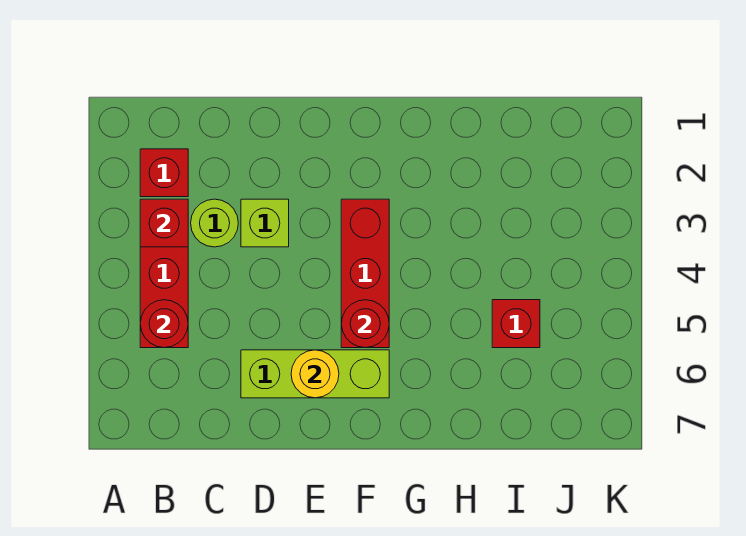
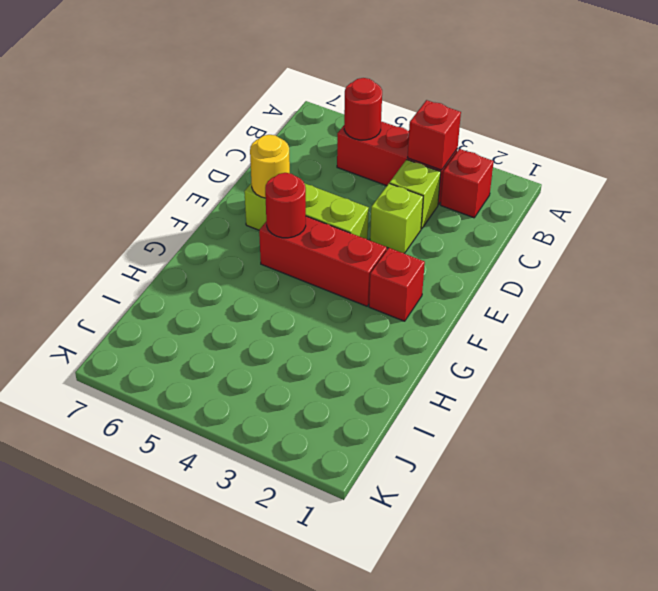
lime round brick C3 level 1 -> lime brick C3 level 1
lime brick D6:F6 level 1 -> lime brick E4:E6 level 1
red brick I5 level 1 -> red brick F2 level 1

